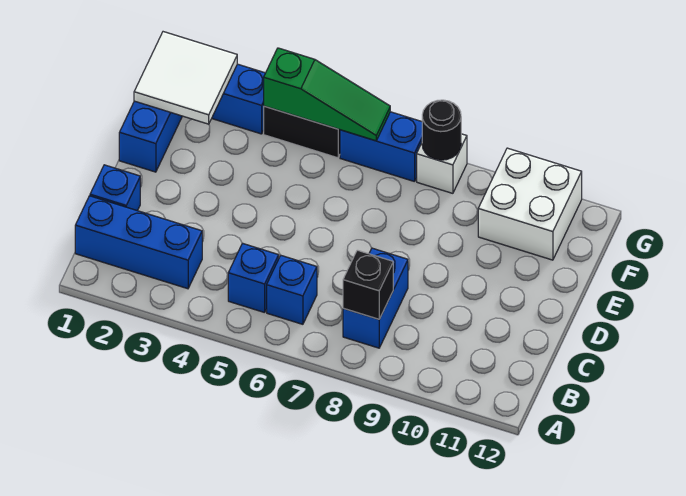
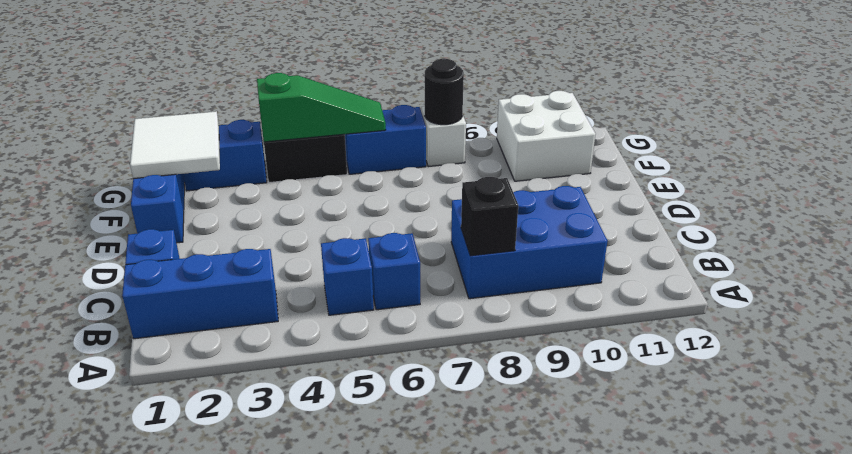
blue brick B8:C8 level 1 -> blue brick B8:C10 level 1

